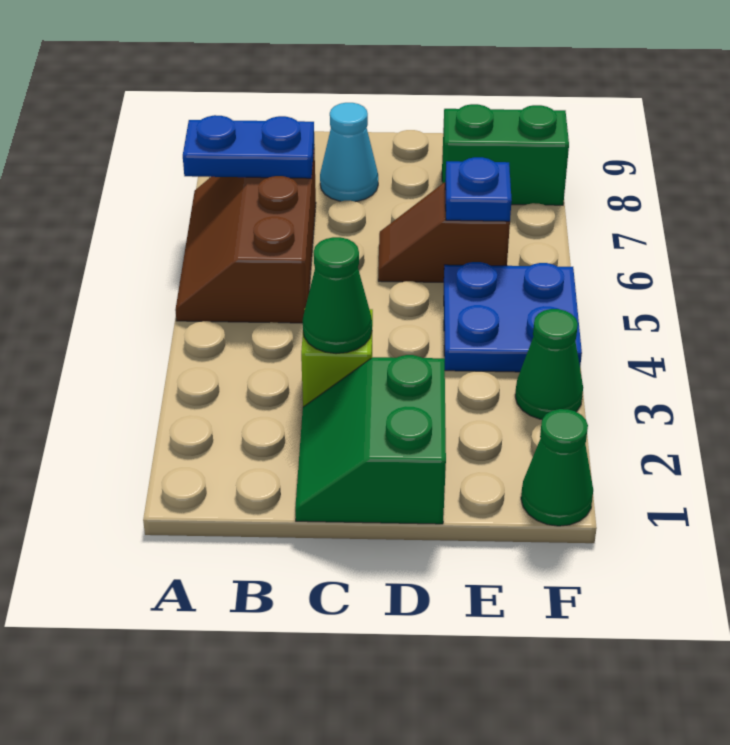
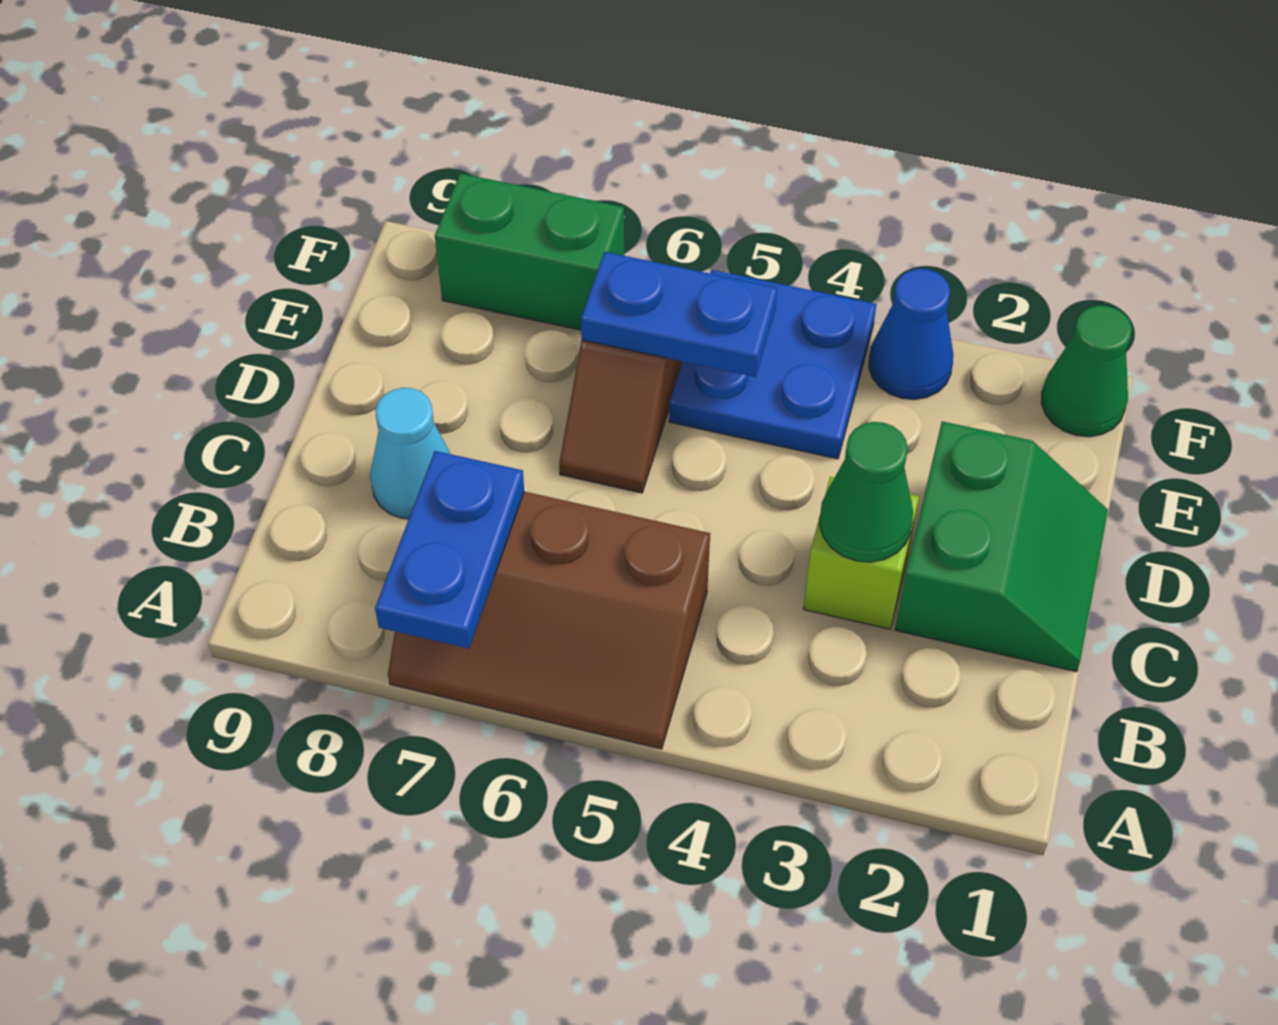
green slope C1:D2 level 1 top D -> green slope C1:D2 level 1 top 2
blue plate E6 level 2 -> blue plate E5:E6 level 2
green brick E8:F8 level 1 -> green brick F7:F8 level 1
green cone F3 level 1 -> blue cone F3 level 1

